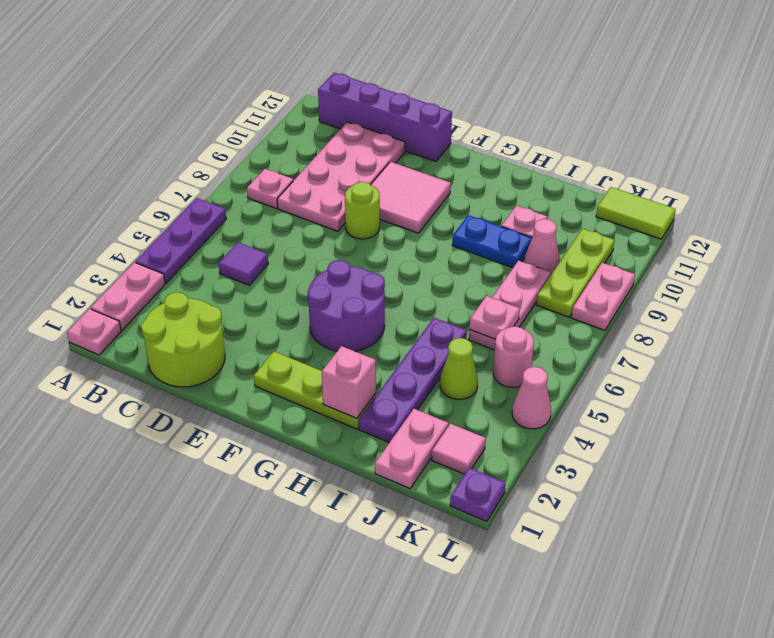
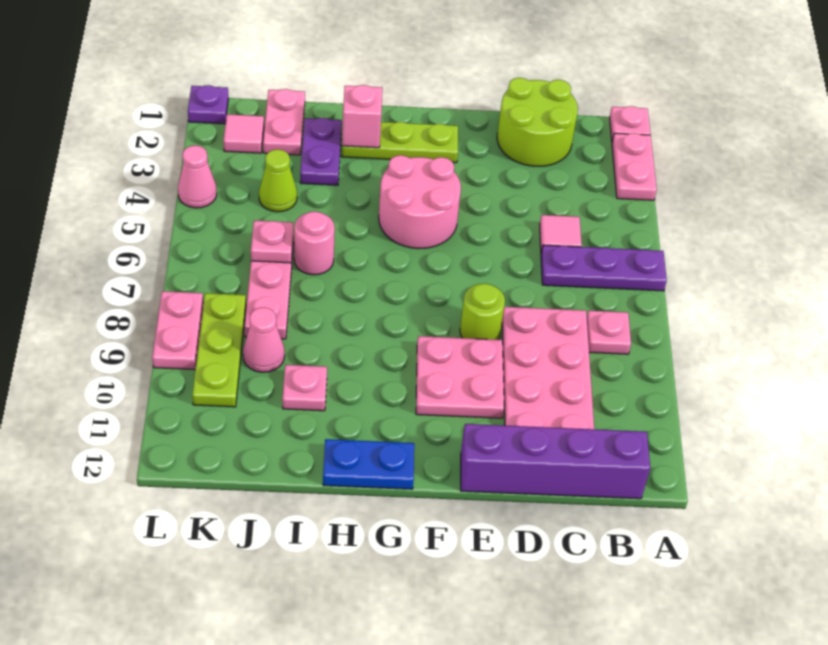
purple plate A4:A6 level 1 -> purple plate A6:C6 level 1
purple tile C5 level 1 -> pink tile C5 level 1
pink tile E9:F10 level 1 -> pink plate E9:F10 level 1
purple round brick F4:G5 level 1 -> pink round brick F4:G5 level 1
blue plate H9:I9 level 1 -> blue plate G12:H12 level 1
purple plate I2:I5 level 1 -> purple plate I2:I3 level 1
pink round brick K5 level 1 -> pink round brick I6 level 1
lime tile K12:L12 level 1 -> none

